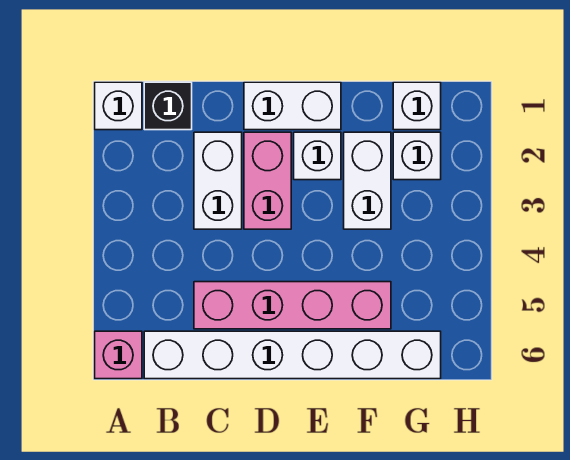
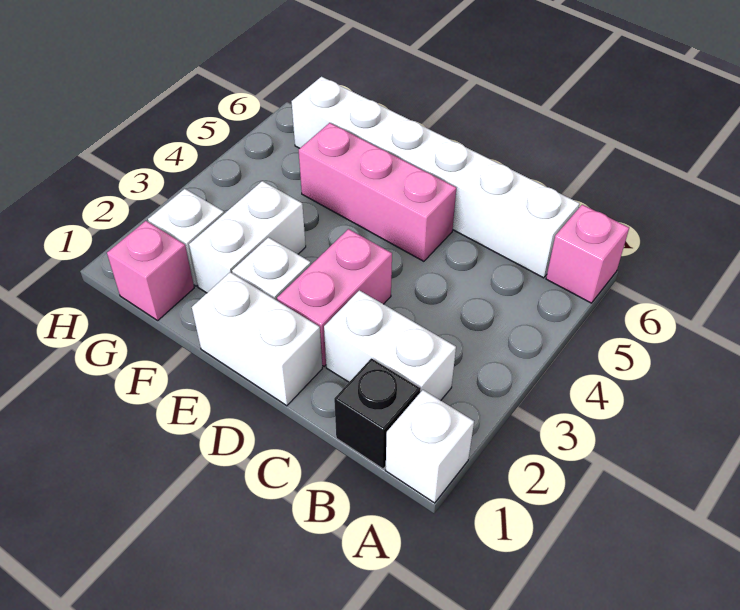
white brick C2:C3 level 1 -> white brick B2:C2 level 1
pink brick C5:F5 level 1 -> pink brick D5:F5 level 1
white brick G1 level 1 -> pink brick G1 level 1

